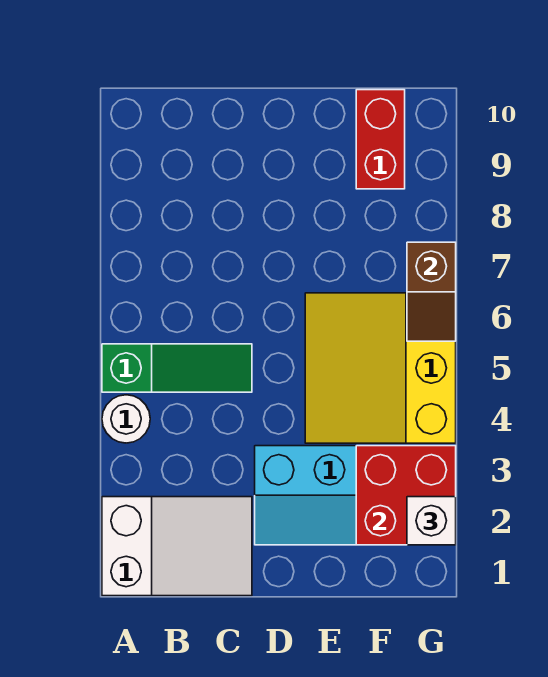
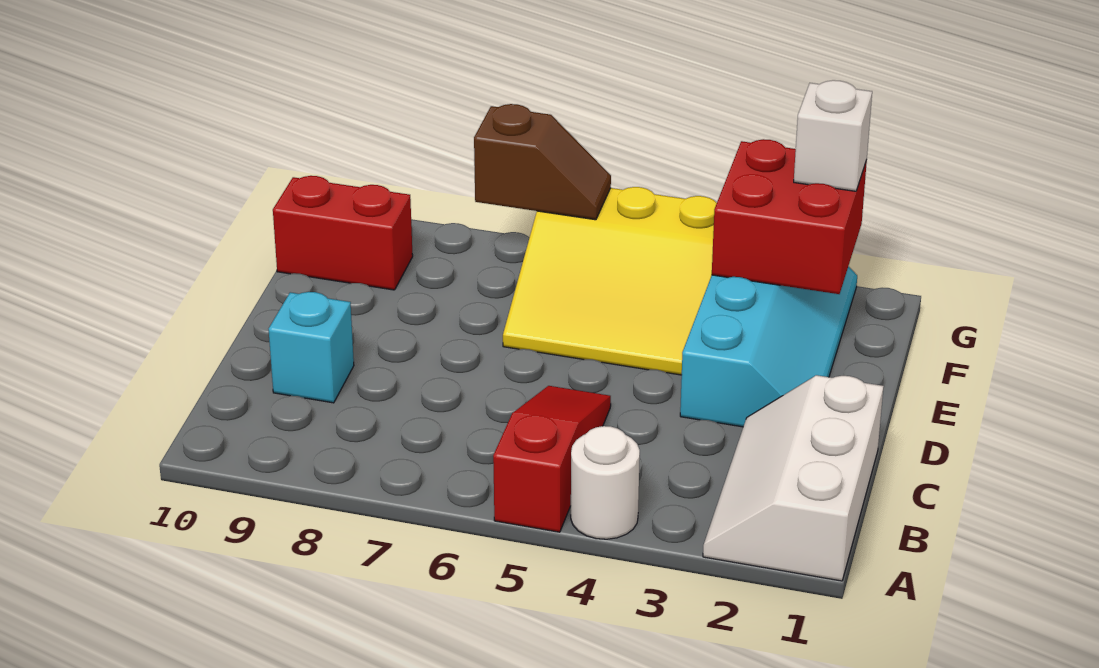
white slope A1:C2 level 1 top A -> white slope A1:C2 level 1 top 1
green slope A5:C5 level 1 top A -> red slope A5:C5 level 1 top A
none -> cyan brick C9 level 1

